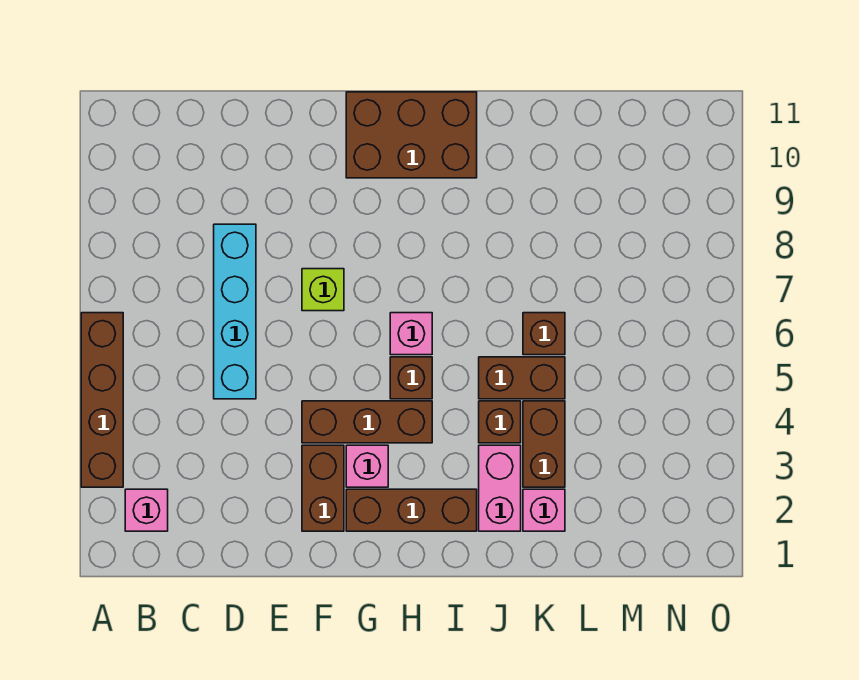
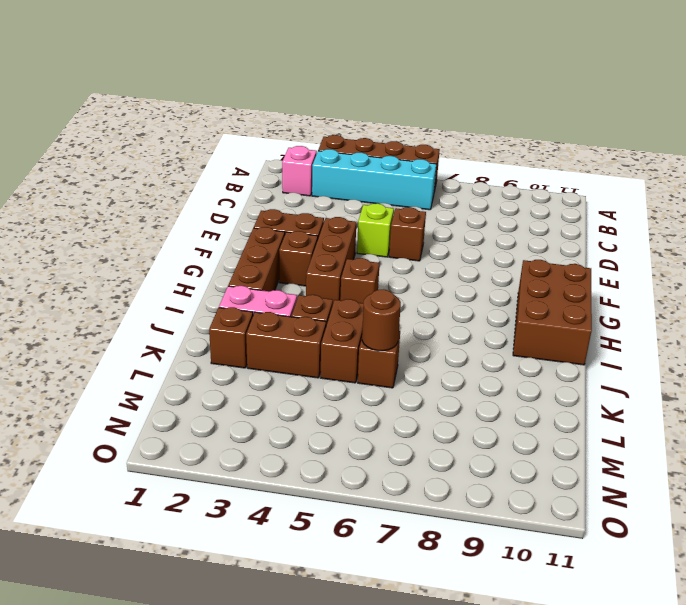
cyan brick D5:D8 level 1 -> cyan brick B3:B6 level 1
none -> brown brick E6 level 1
lime brick F7 level 1 -> lime brick E5 level 1
pink brick G3 level 1 -> brown brick G3 level 1
pink brick H6 level 1 -> none
pink brick K2 level 1 -> brown brick K2 level 1
none -> brown round brick K6 level 2

